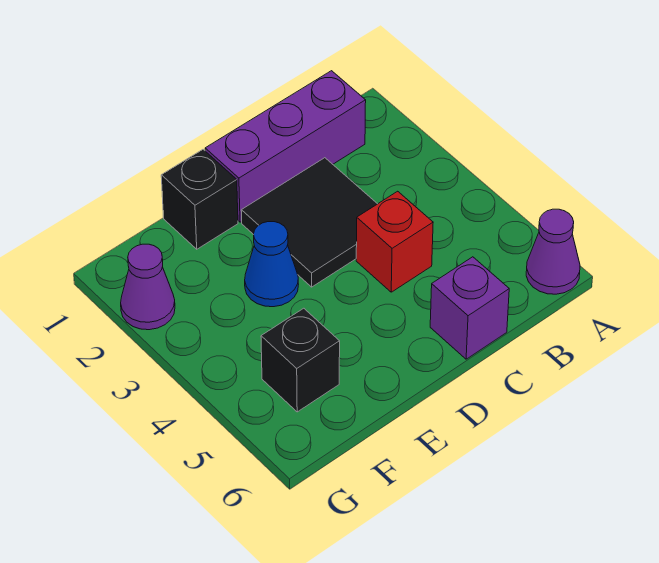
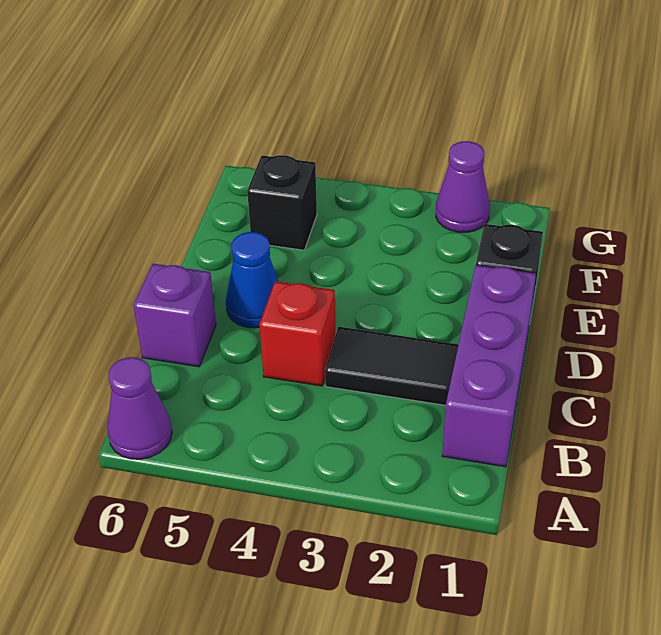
black tile C2:D3 level 1 -> black tile C2:C3 level 1
blue cone E3 level 1 -> blue cone D5 level 1

